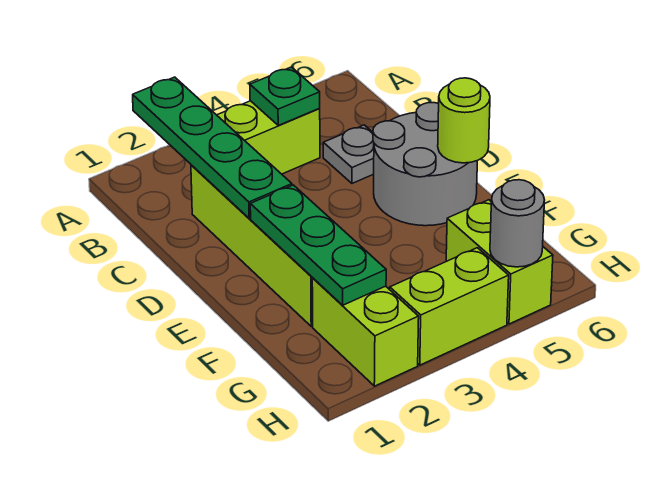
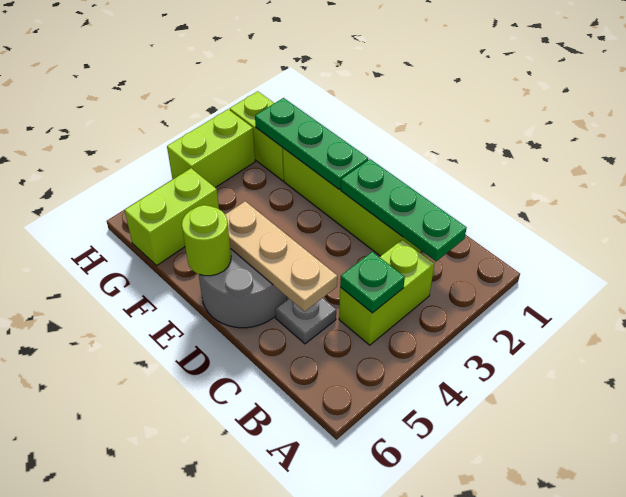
green plate A2:D2 level 2 -> green plate B2:D2 level 2
none -> tan plate C5:E5 level 2
lime brick G5:H5 level 1 -> lime brick G5:G6 level 1
grey round brick H5 level 2 -> none

